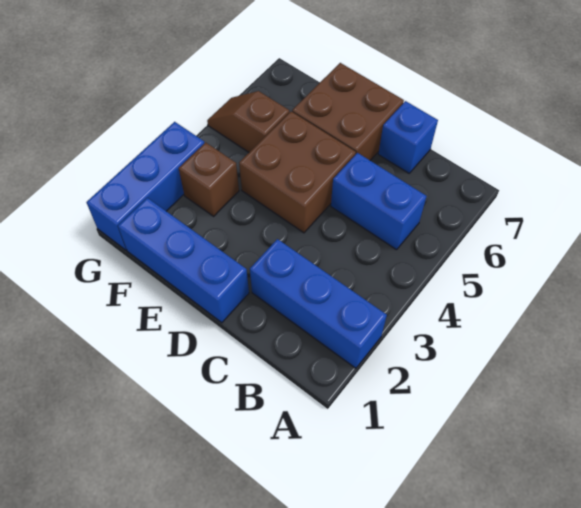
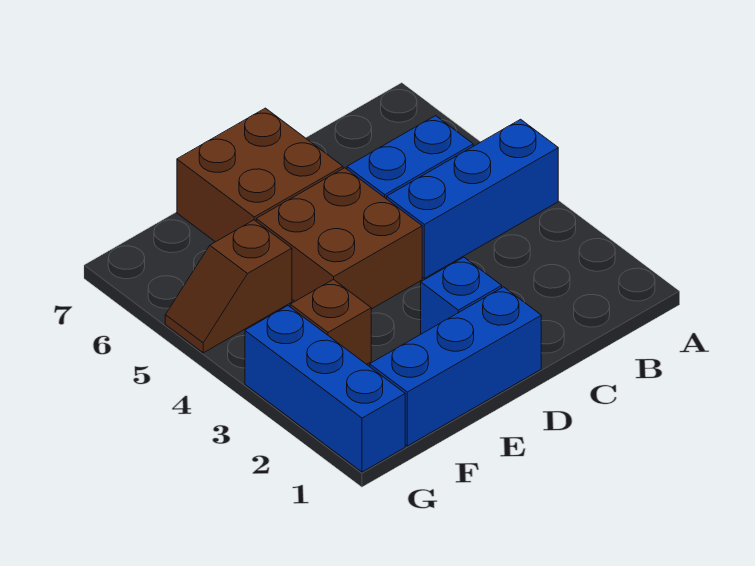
blue brick A2:C2 level 1 -> blue brick A4:C4 level 1
blue brick C7 level 1 -> blue brick D2 level 1

